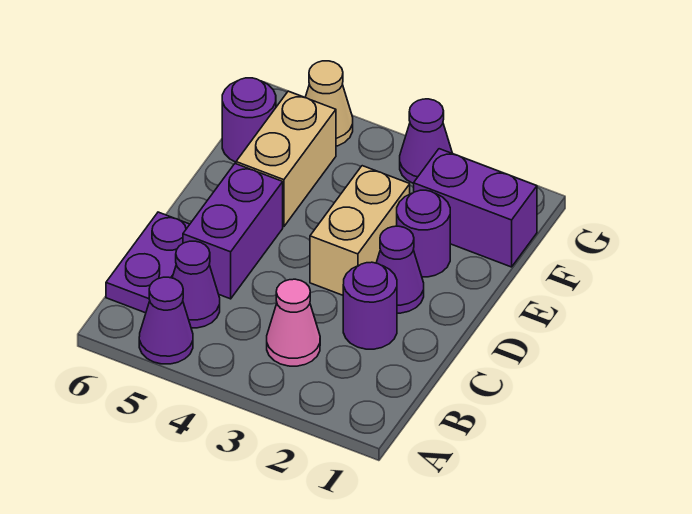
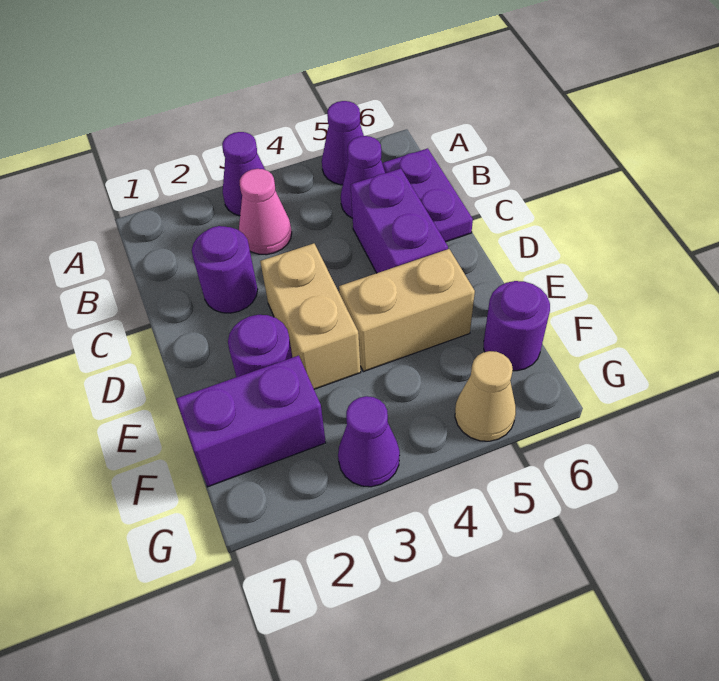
purple cone D2 level 1 -> purple cone A3 level 1
tan brick E5:F5 level 1 -> tan brick E4:E5 level 1

